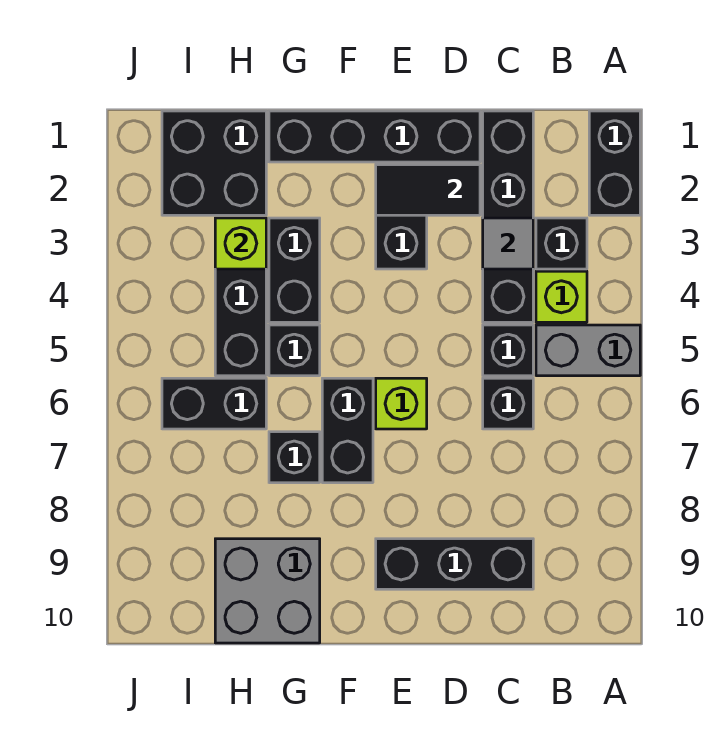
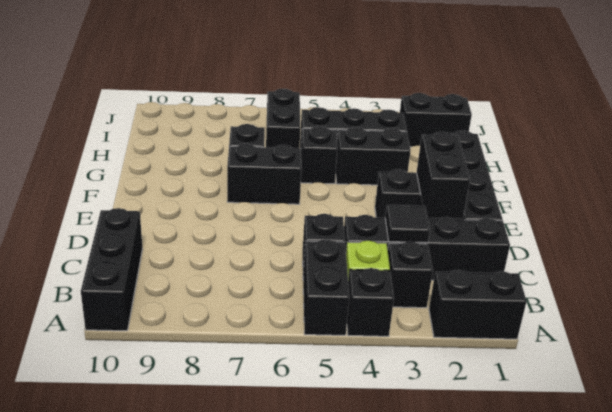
grey brick A5:B5 level 1 -> black brick A5:B5 level 1
grey tile C3 level 2 -> black tile C3 level 2
black brick C6 level 1 -> black brick A4 level 1
black brick C9:E9 level 1 -> black brick A10:C10 level 1
black tile D2:E2 level 2 -> black brick D2:E2 level 2
lime brick E6 level 1 -> none
grey brick G9:H10 level 1 -> none
black brick H1:I2 level 1 -> black brick I1:I2 level 1
lime brick H3 level 2 -> none

